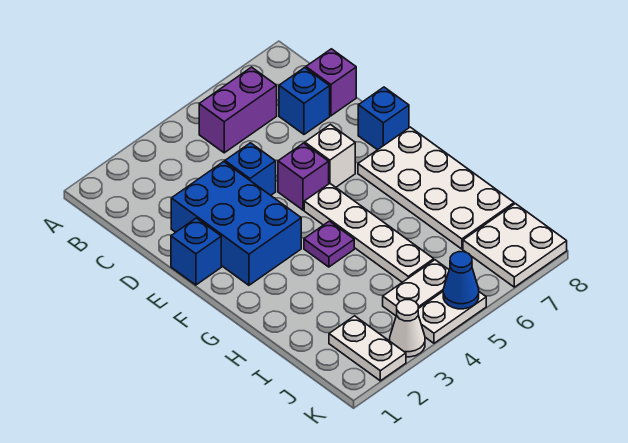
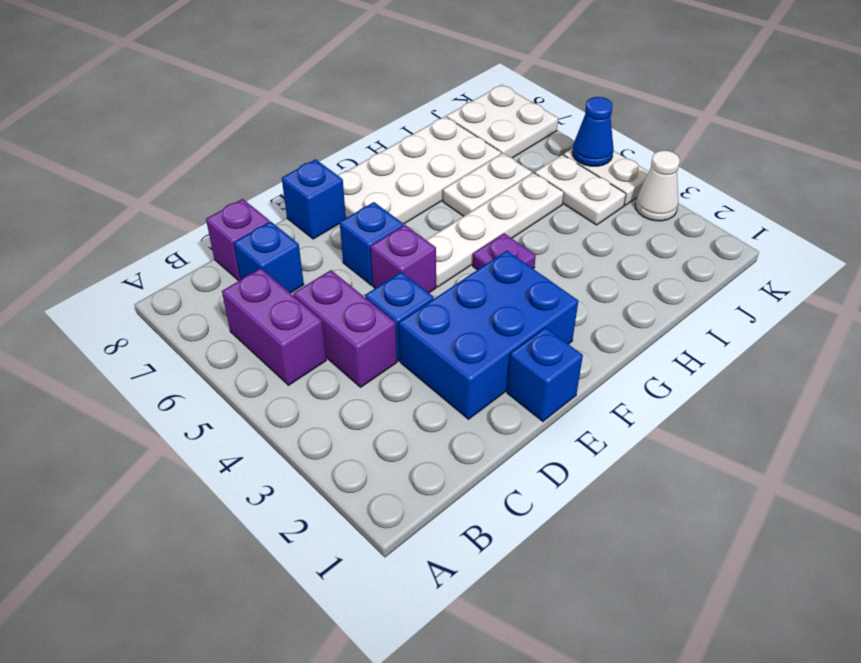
none -> purple brick C4:C5 level 1
white brick E6 level 1 -> blue brick E6 level 1
white plate J2:K2 level 1 -> white plate H6:I6 level 1

